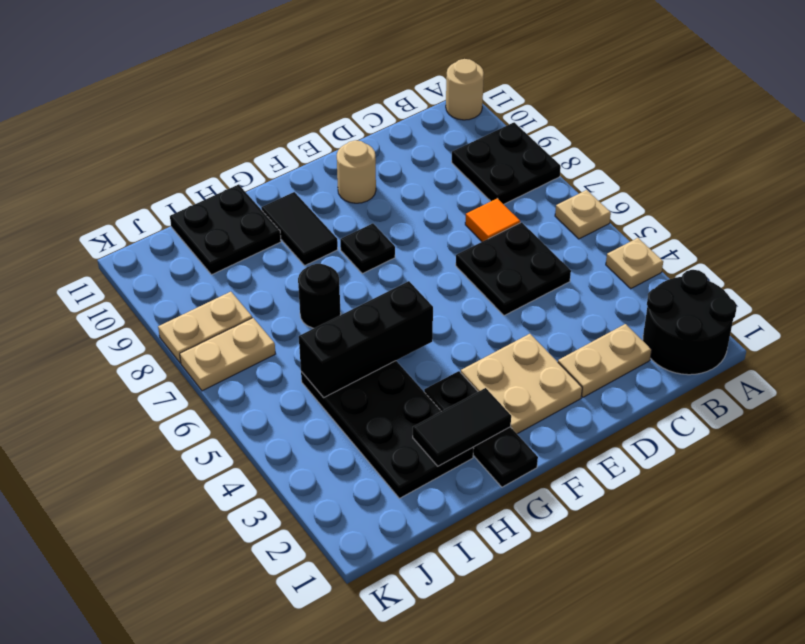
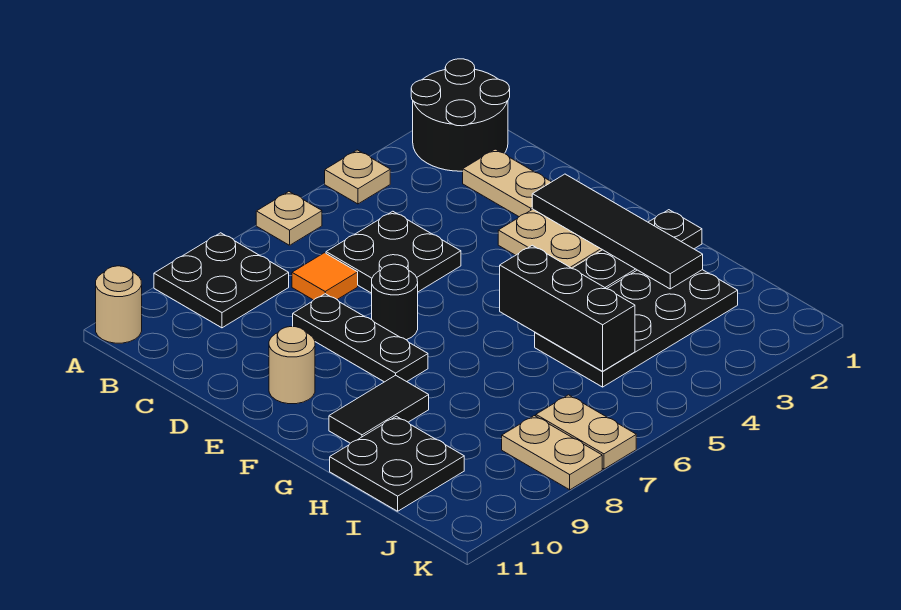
black plate F8 level 1 -> black plate D8:F8 level 1
black tile G2:H2 level 2 -> black tile E2:H2 level 2
black round brick H7 level 1 -> black round brick E7 level 1

